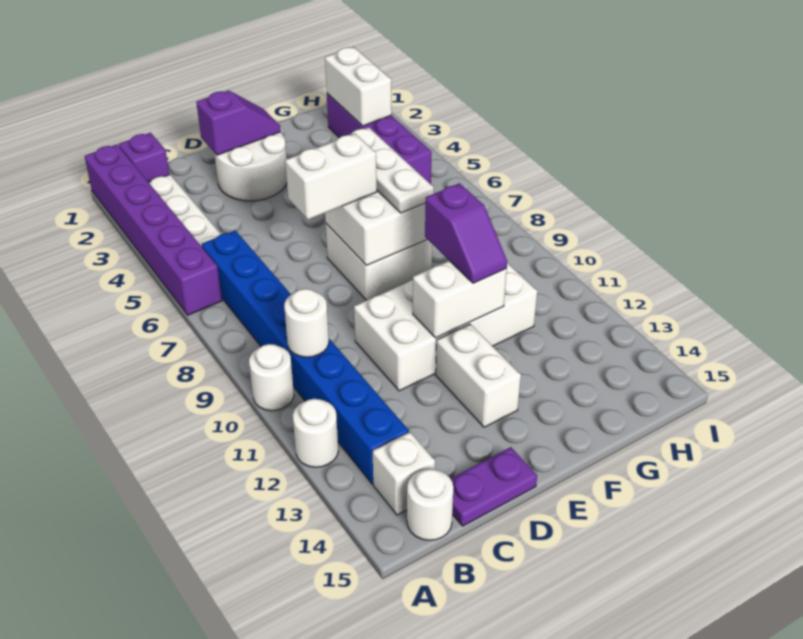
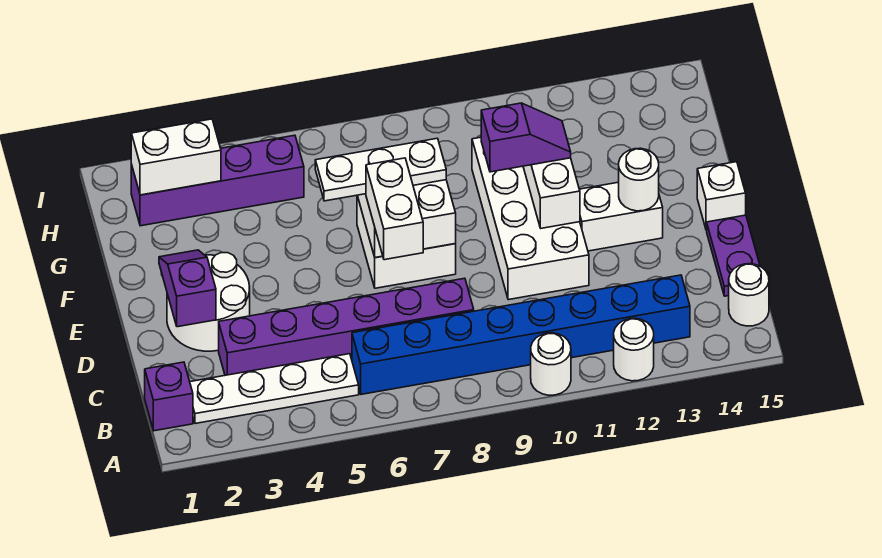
purple brick A1:A6 level 1 -> purple brick C3:C8 level 1
white round brick B10 level 2 -> white round brick E13 level 2
white brick B14 level 1 -> white brick E15 level 1

